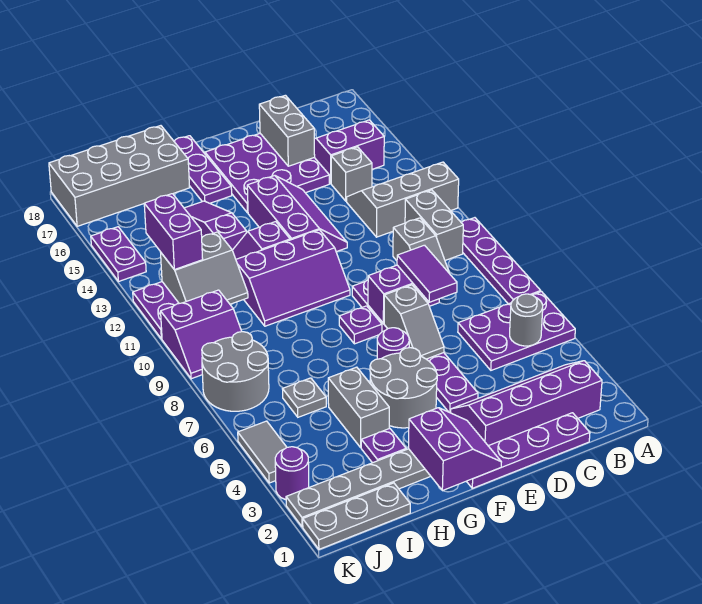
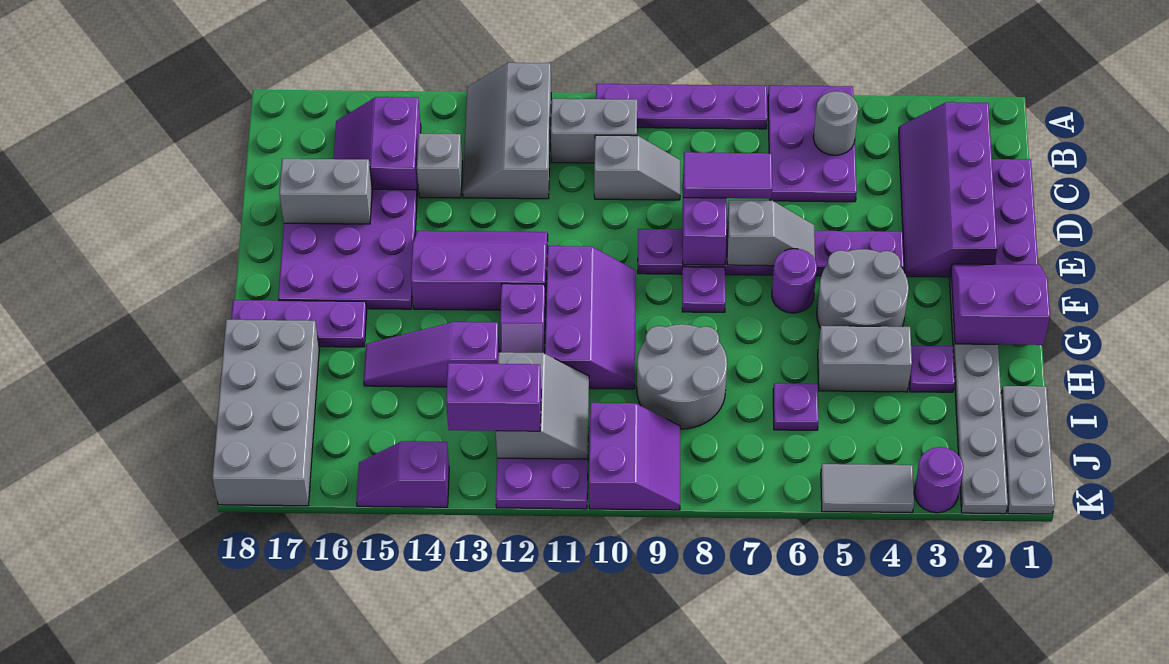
grey plate I6 level 1 -> purple plate I6 level 1
grey round brick J7:K8 level 1 -> grey round brick H8:I9 level 1
purple plate K14:K15 level 1 -> purple slope K14:K15 level 1 top 14

